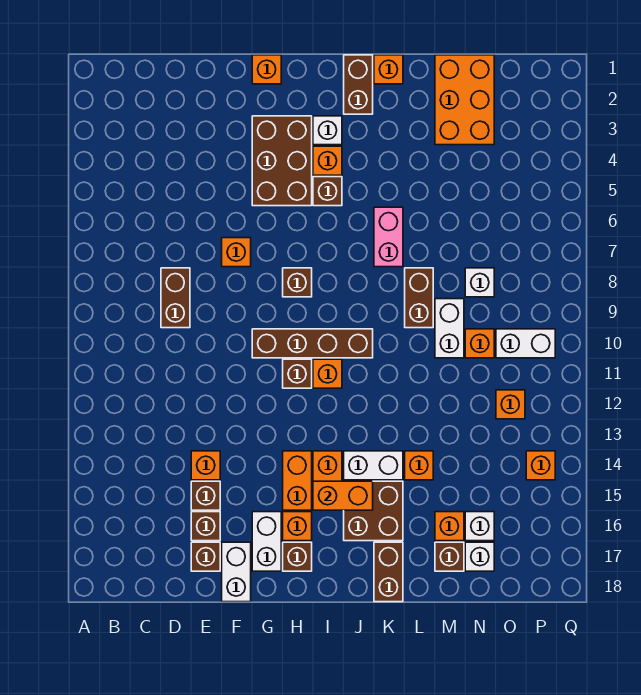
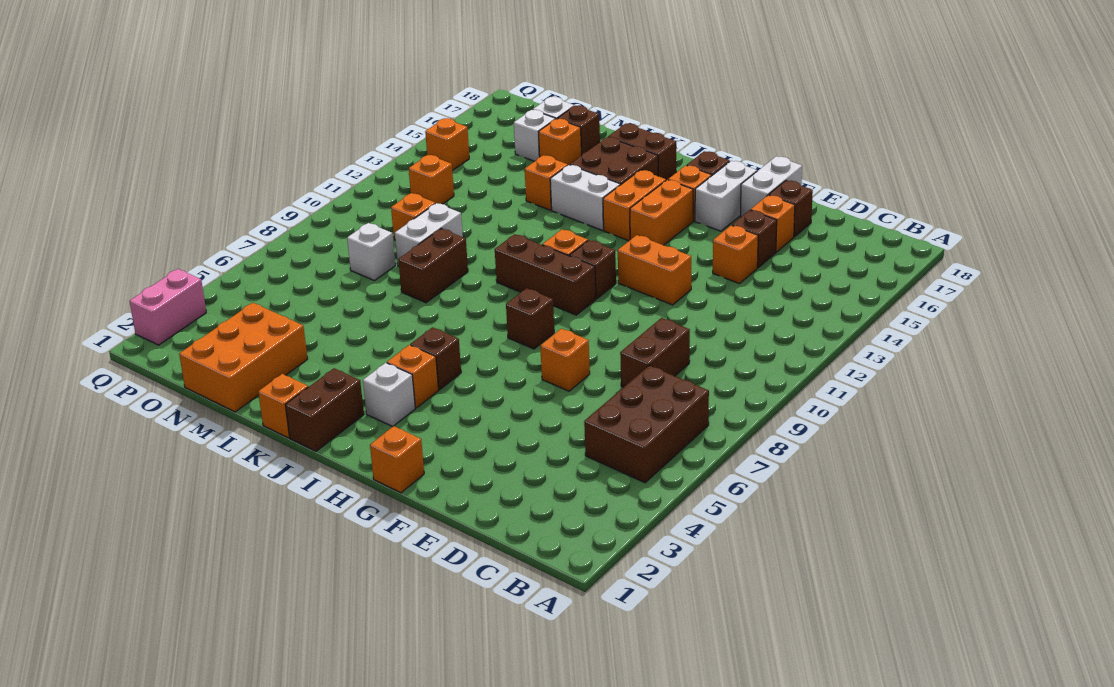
brown brick E16 level 1 -> orange brick E16 level 1
brown brick G3:H5 level 1 -> brown brick B5:C7 level 1
brown brick G10:J10 level 1 -> brown brick H10:J10 level 1
orange brick I15:J15 level 2 -> orange brick F12:G12 level 1
pink brick K6:K7 level 1 -> pink brick Q2:Q3 level 1
brown brick K17:K18 level 1 -> brown brick J17:K17 level 1
white brick O10:P10 level 1 -> none

